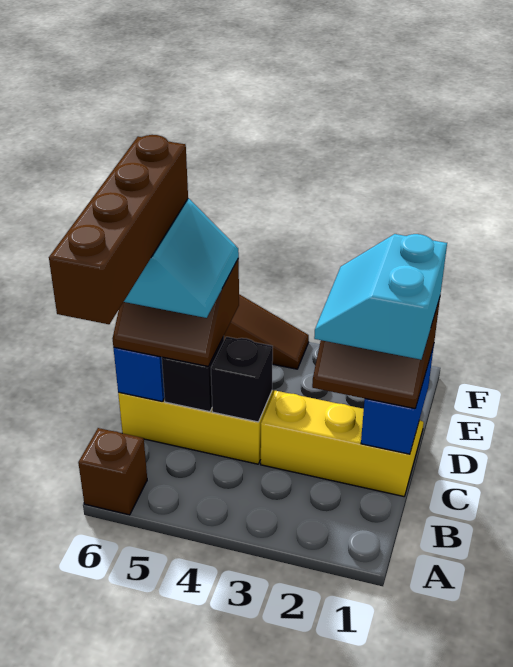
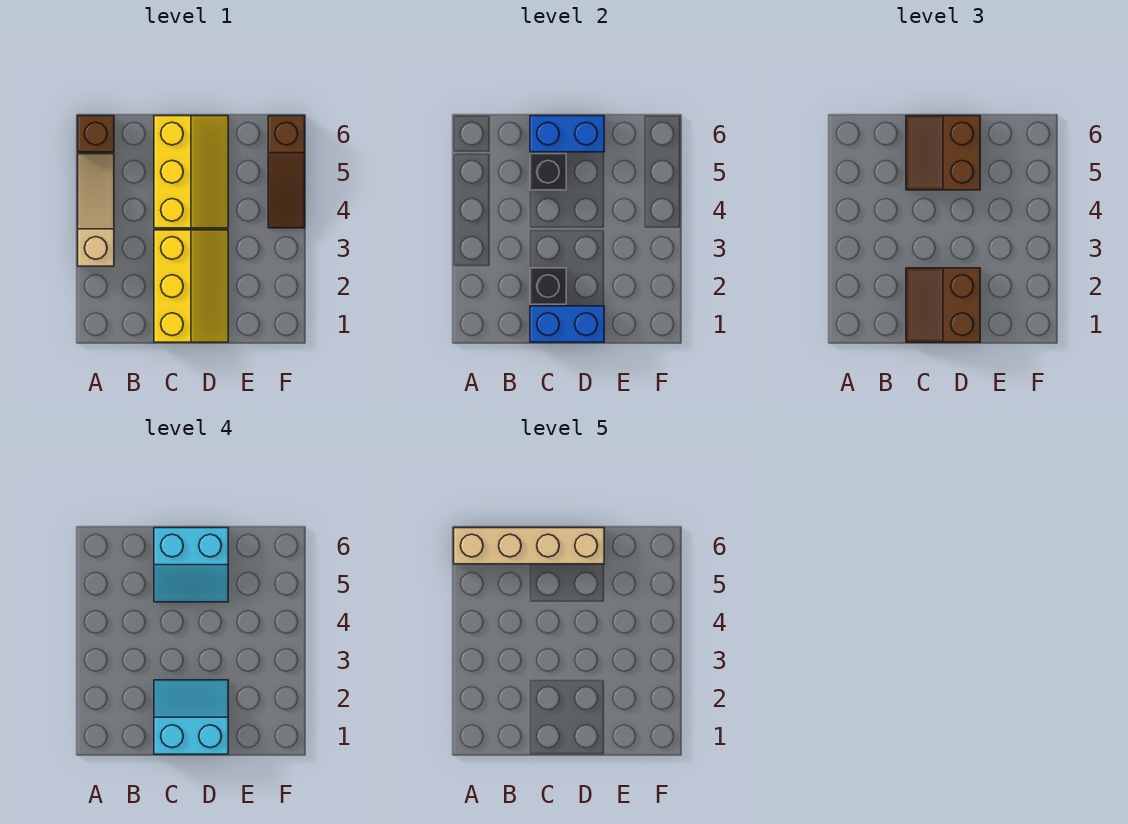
none -> tan slope A3:A5 level 1 top 3
brown brick A6:D6 level 5 -> tan brick A6:D6 level 5
black brick C4 level 2 -> black brick C2 level 2

